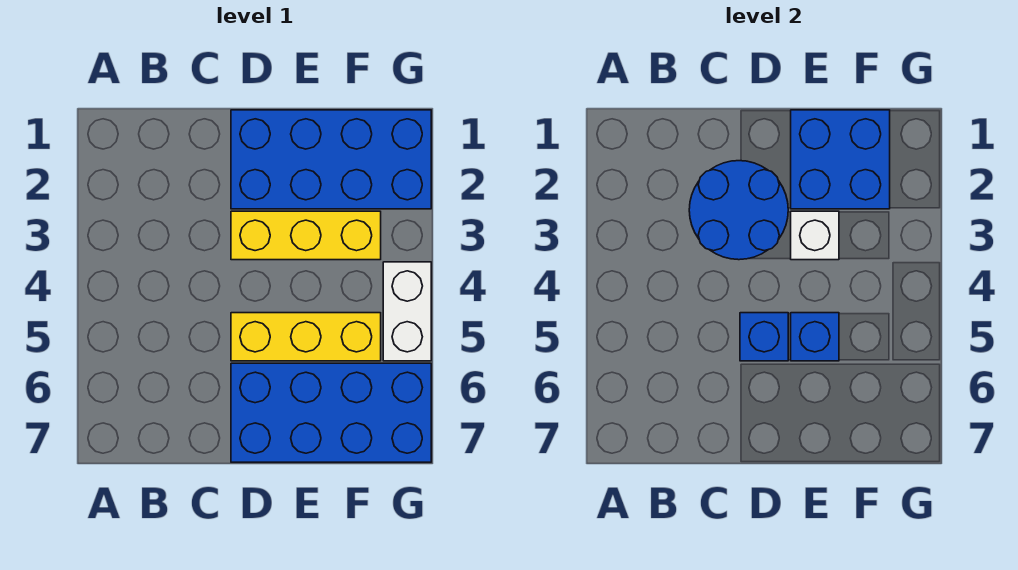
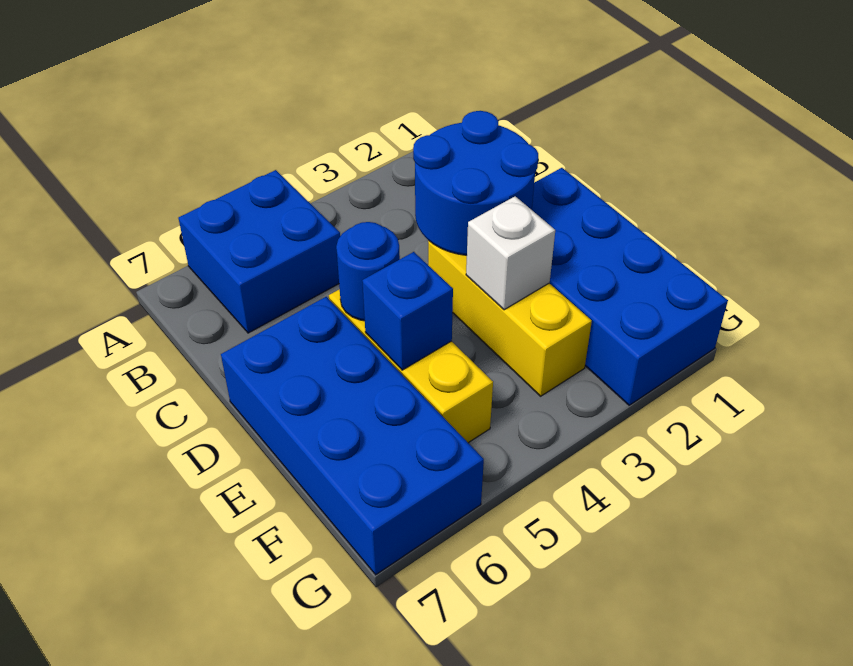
blue brick D5 level 2 -> blue round brick D5 level 2
blue brick E1:F2 level 2 -> blue brick A5:B6 level 1
white brick G4:G5 level 1 -> none

